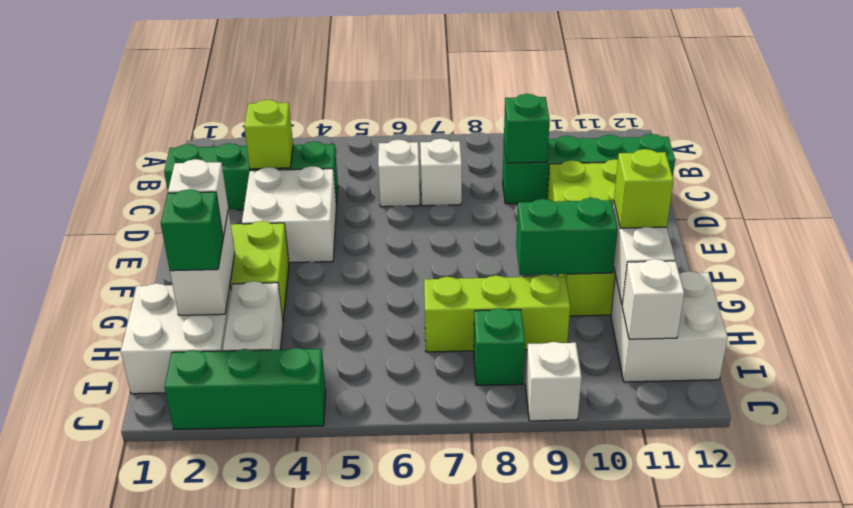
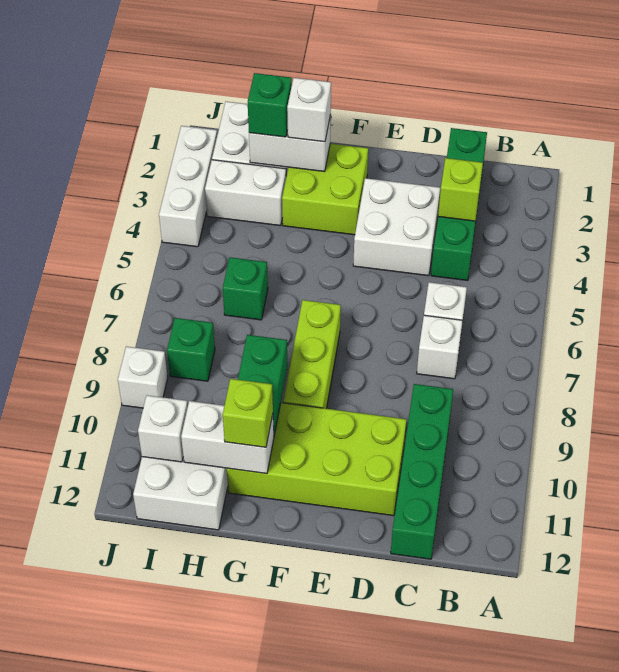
green brick C9 level 2 -> green brick H6 level 1
lime brick H7:H9 level 1 -> lime brick F7:F9 level 1
green brick J2:J4 level 1 -> white brick J2:J4 level 1

